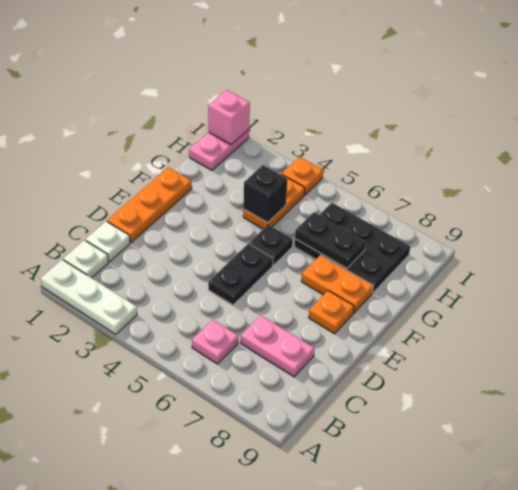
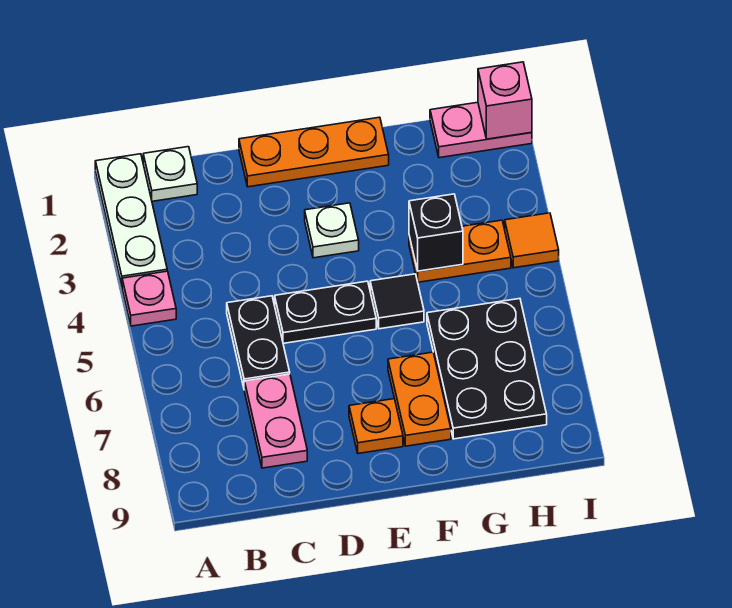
pink plate B6 level 1 -> pink plate A4 level 1
white plate C1 level 1 -> white plate E3 level 1
black plate F5 level 1 -> black tile F5 level 1
black plate G6:G7 level 2 -> black plate C5:C6 level 1
orange plate I4 level 1 -> orange tile I4 level 1

